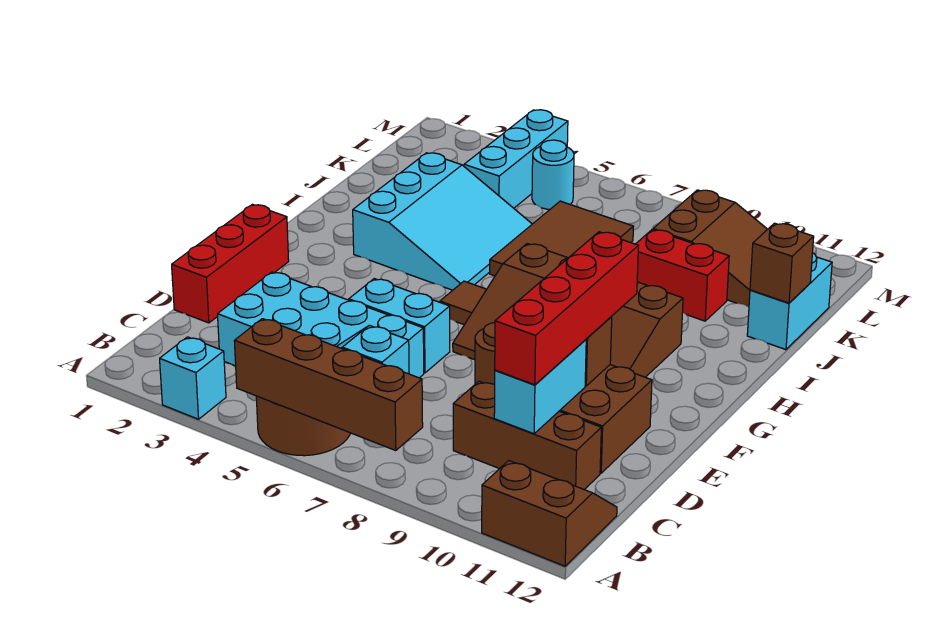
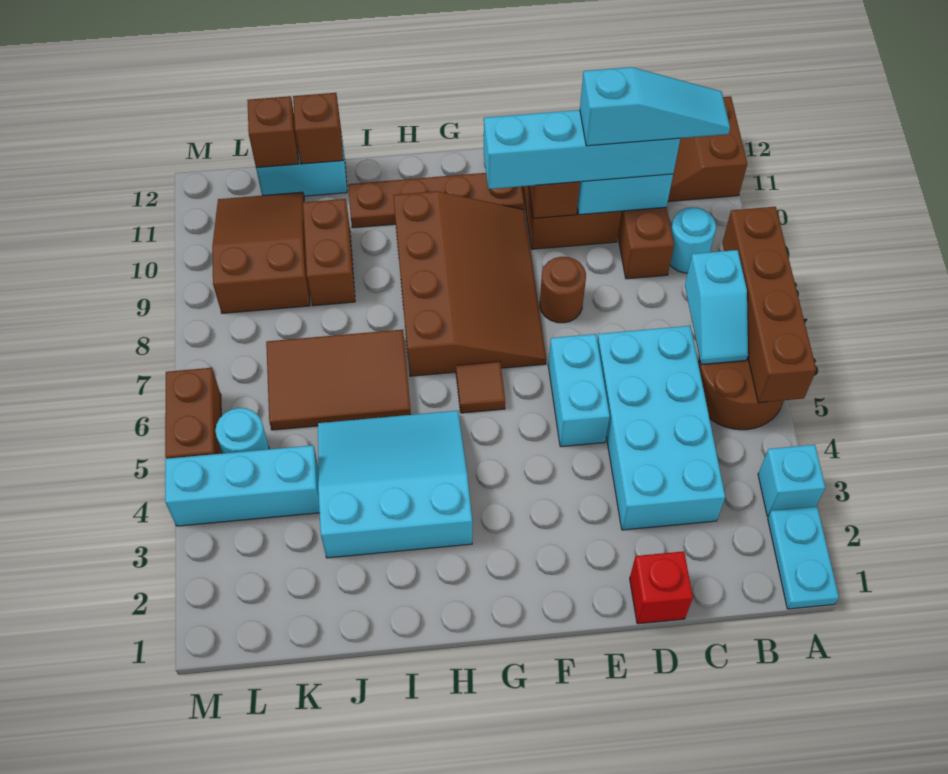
none -> cyan plate A1:A2 level 1
none -> cyan round brick B9 level 1
none -> cyan slope B10:D10 level 4 top D
red brick C10:F10 level 3 -> cyan brick C10:F10 level 3
red brick D1:F1 level 1 -> red brick D1 level 1
none -> brown plate F11:I11 level 1
red brick J9:J10 level 1 -> brown brick J9:J10 level 1
none -> brown brick K12 level 2
none -> brown brick M5:M6 level 1

